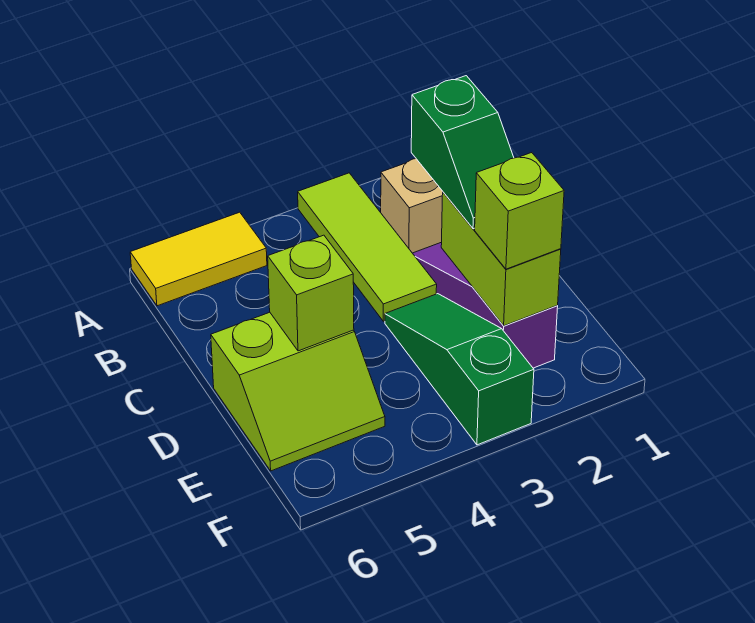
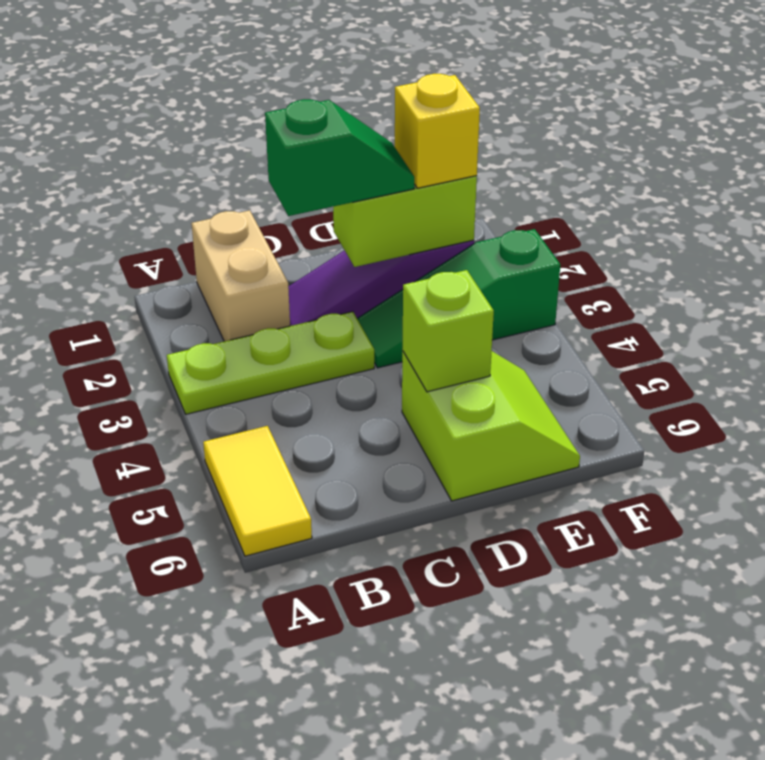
lime tile A3:C3 level 1 -> lime plate A3:C3 level 1
lime brick E2 level 3 -> yellow brick E2 level 3

